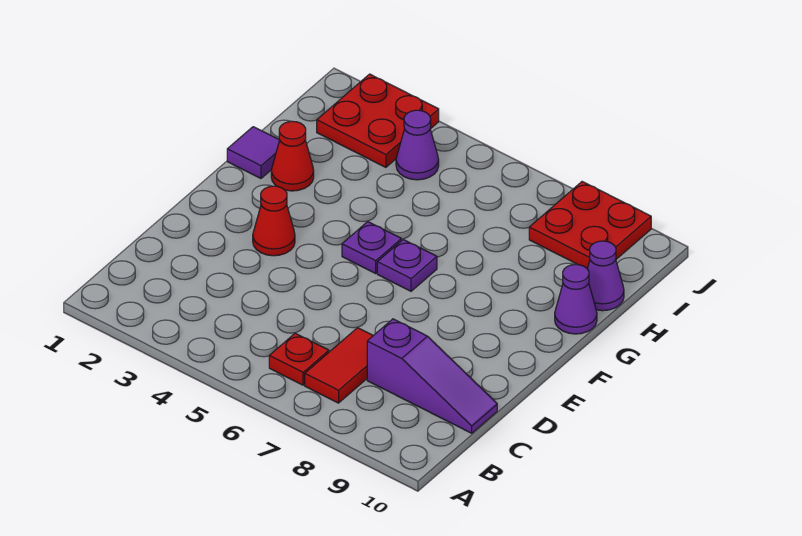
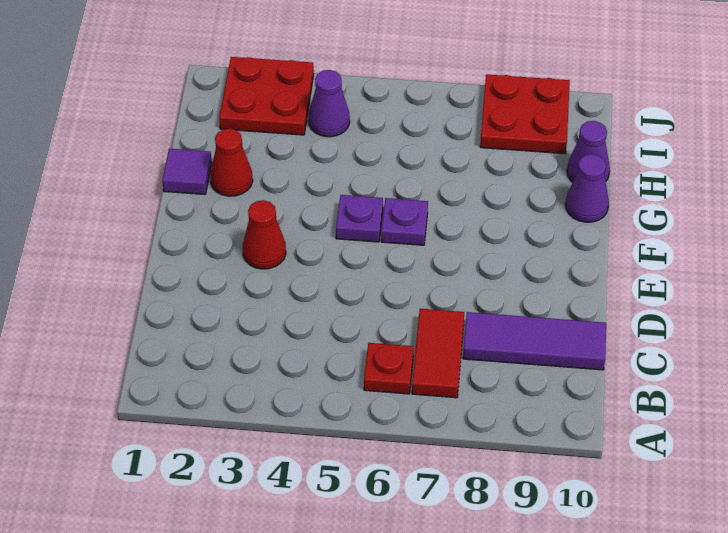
purple slope C8:C10 level 1 top 8 -> purple tile C8:C10 level 1

